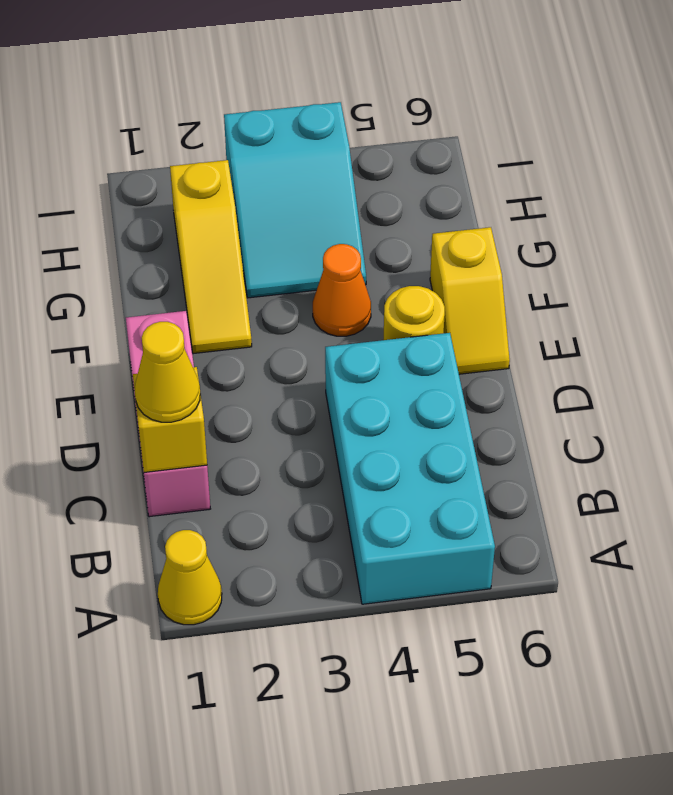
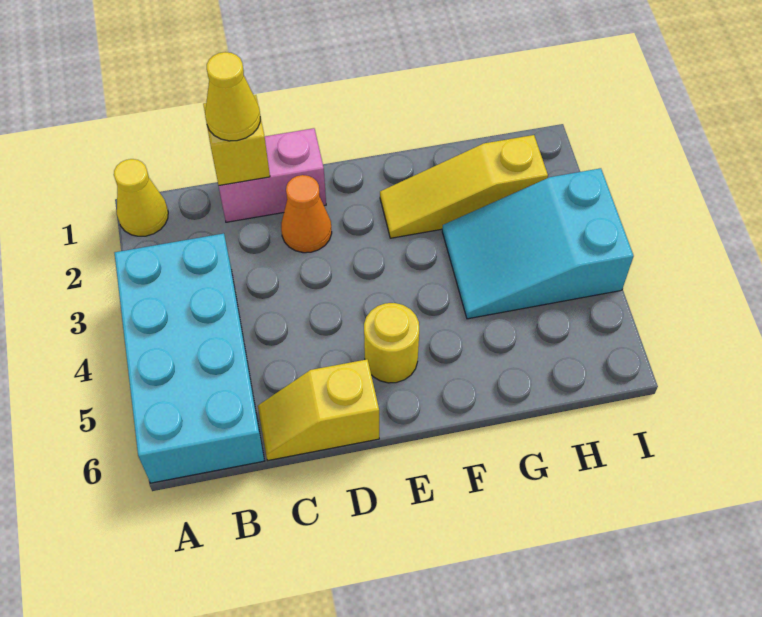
cyan brick A4:D5 level 1 -> cyan brick A3:B6 level 1
pink brick C1:E1 level 1 -> pink brick C1:D1 level 1
yellow slope E6:F6 level 1 top F -> yellow slope C6:D6 level 1 top D
orange cone F4 level 1 -> orange cone D2 level 1

